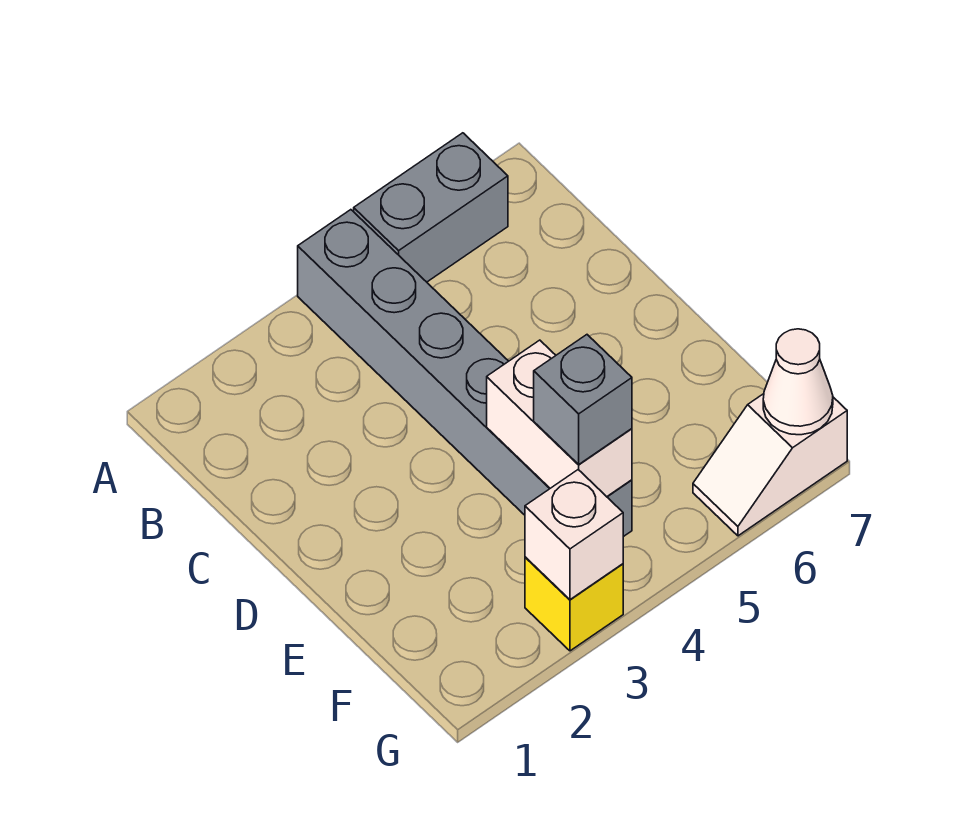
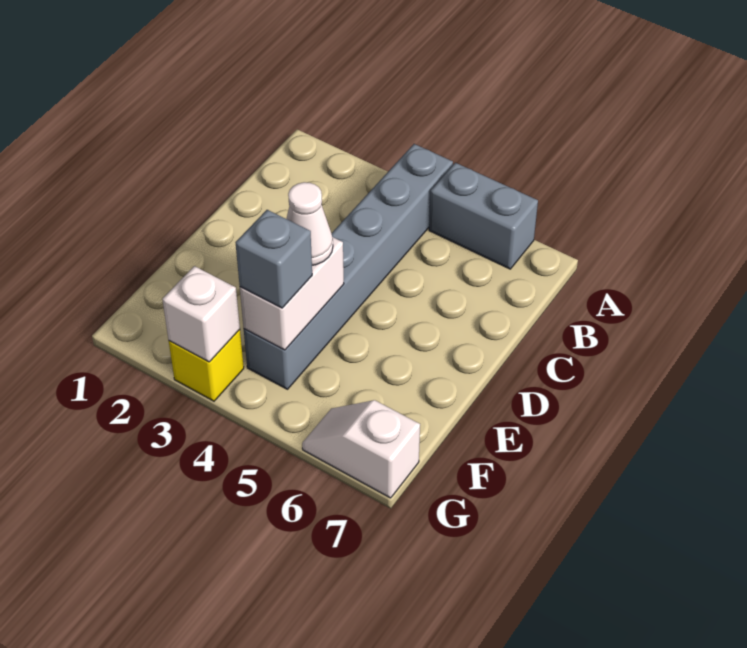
white cone G7 level 2 -> white cone E4 level 3

